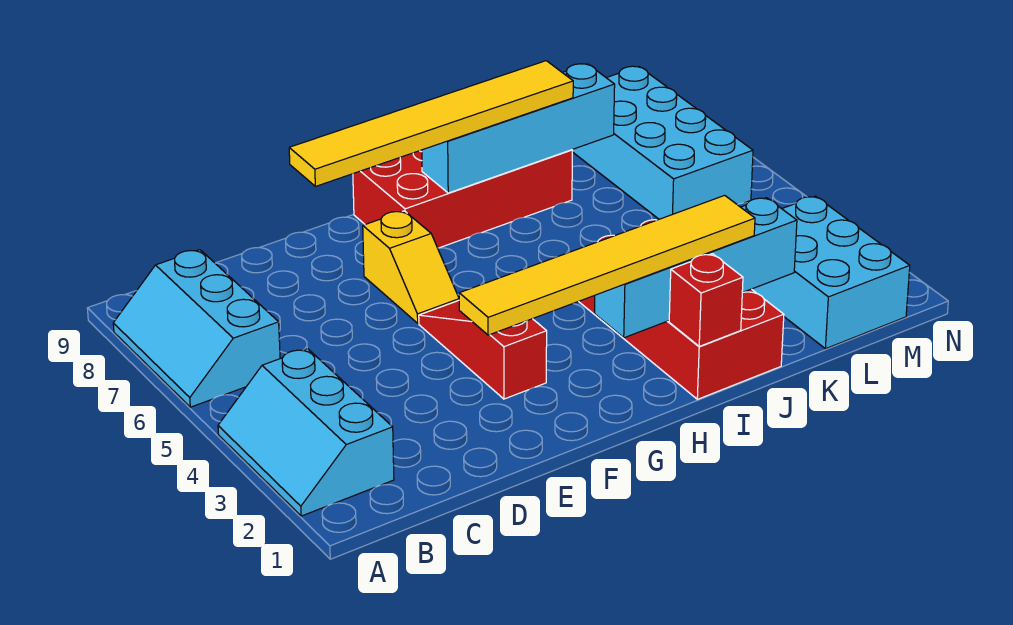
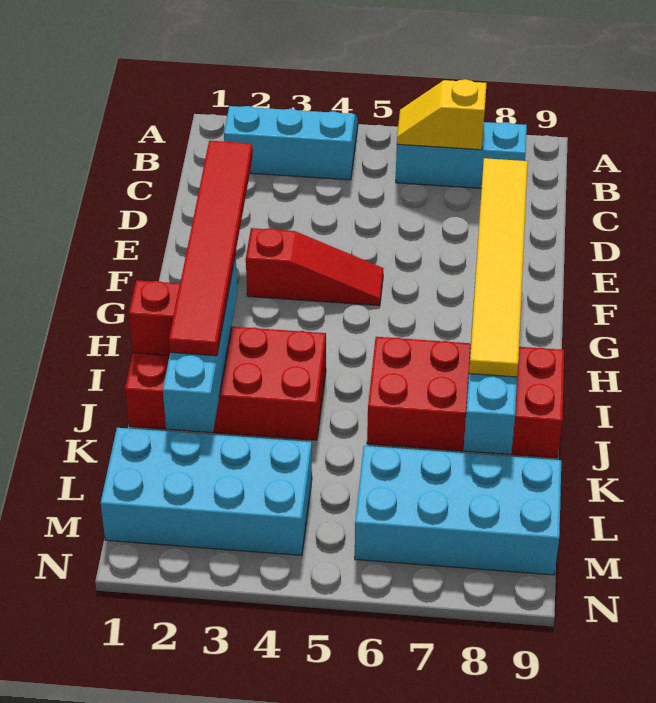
yellow tile E2:J2 level 3 -> red tile E2:J2 level 3
yellow slope F6:F7 level 1 top 7 -> yellow slope B6:B7 level 2 top 7
red brick G8:J9 level 1 -> red brick I6:J9 level 1
cyan brick L1:M3 level 1 -> cyan brick L1:M4 level 1

